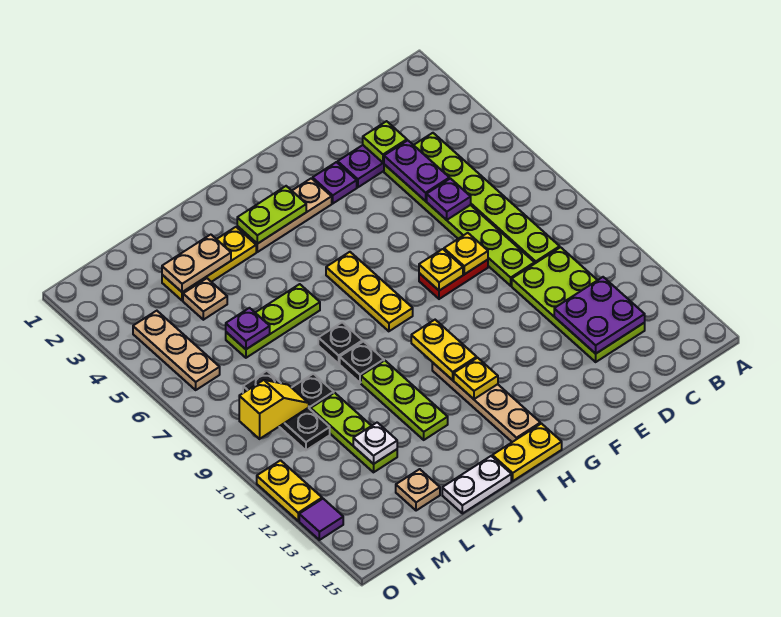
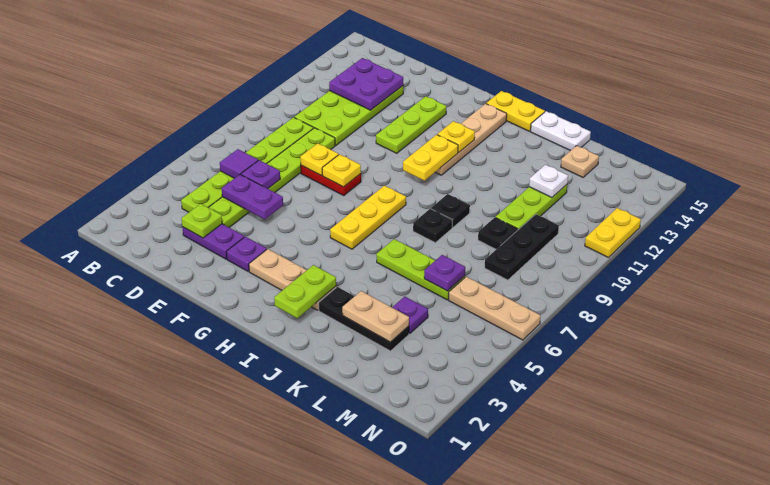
purple plate D4:D5 level 2 -> purple plate D5:E5 level 2
lime plate H3:I3 level 2 -> lime plate I2:I3 level 2
yellow plate J3:L3 level 1 -> black plate J3:L3 level 1
lime plate J10:J12 level 1 -> lime plate F11:F13 level 1
tan plate L4 level 1 -> purple plate L4 level 1
yellow slope M9:N9 level 2 top N -> none
tan plate N4:N6 level 1 -> tan plate M6:O6 level 1
purple tile O13 level 1 -> purple tile C6 level 2

